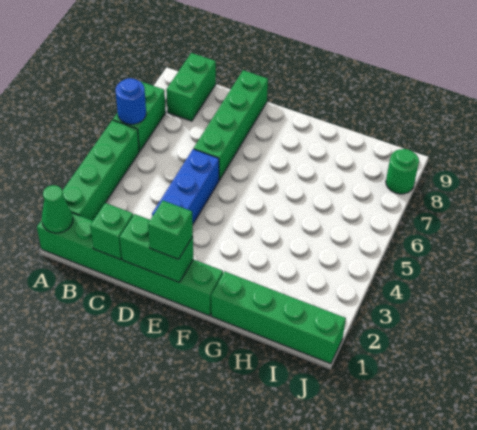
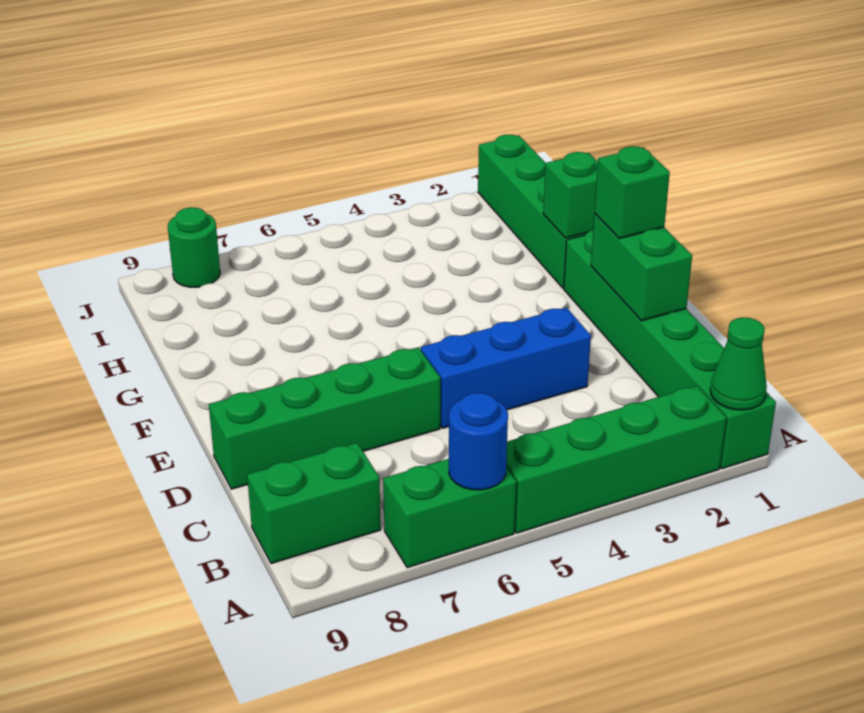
green brick C1 level 2 -> green brick G1 level 2

